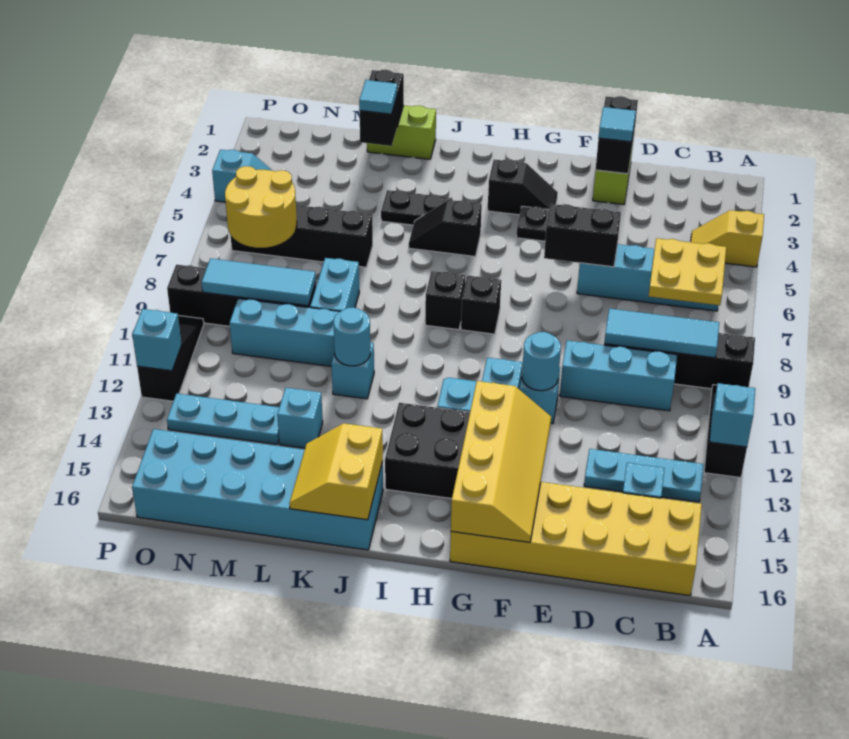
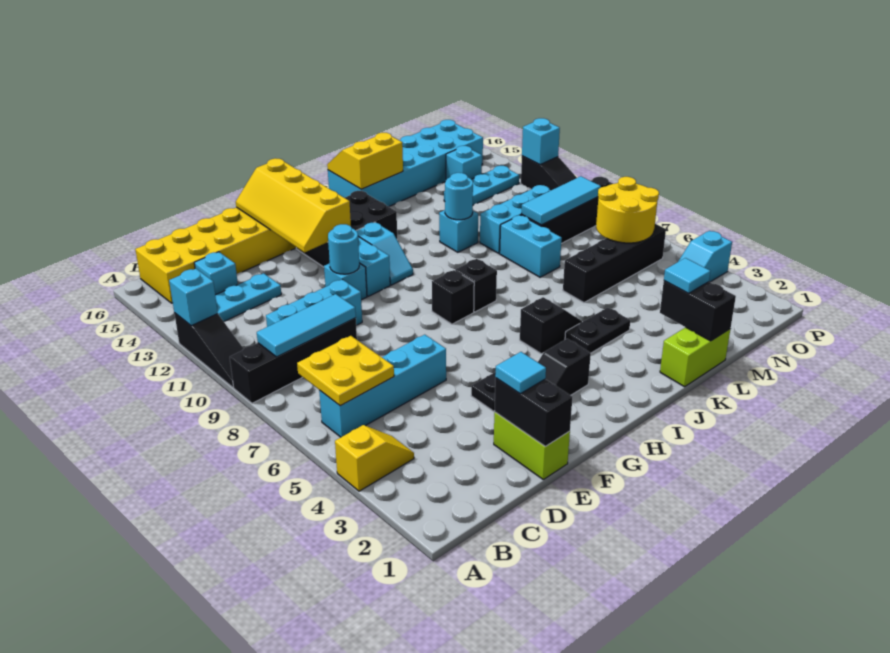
black brick E6:F6 level 2 -> none
yellow slope J15:K16 level 2 top J -> yellow slope J15:K16 level 2 top 15
cyan brick L13 level 1 -> cyan brick N14 level 1

